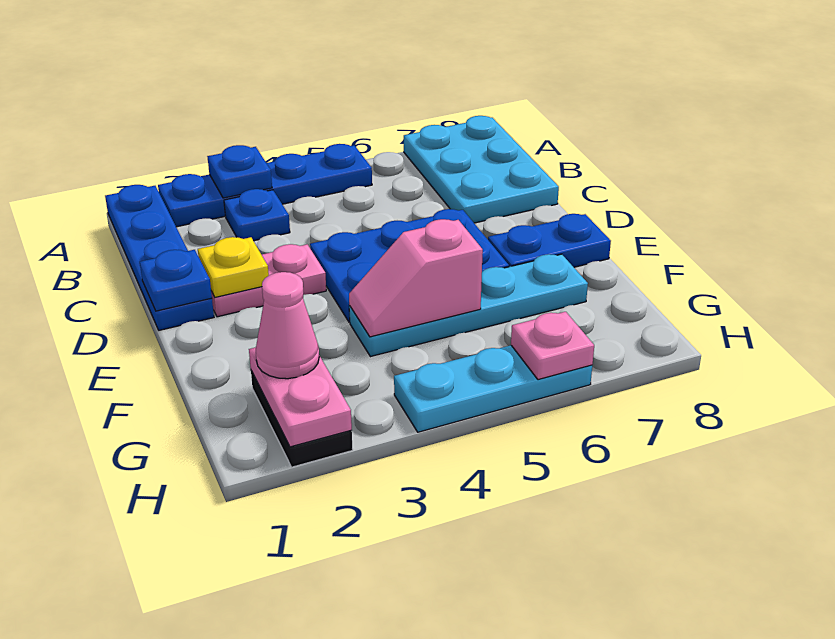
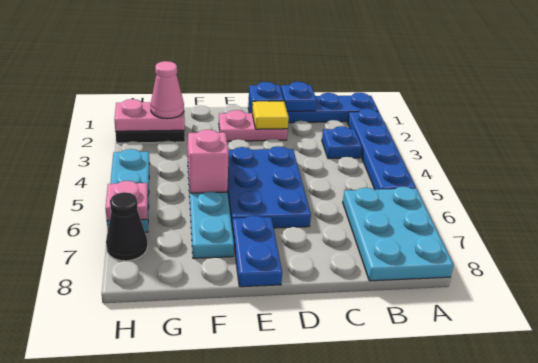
blue plate A3 level 2 -> blue plate C1 level 2
cyan plate A7:C8 level 1 -> cyan plate A6:B8 level 1
pink plate D2:D3 level 1 -> pink plate D2:E2 level 1
yellow plate D2 level 2 -> yellow tile D2 level 2
none -> black cone H7 level 1

